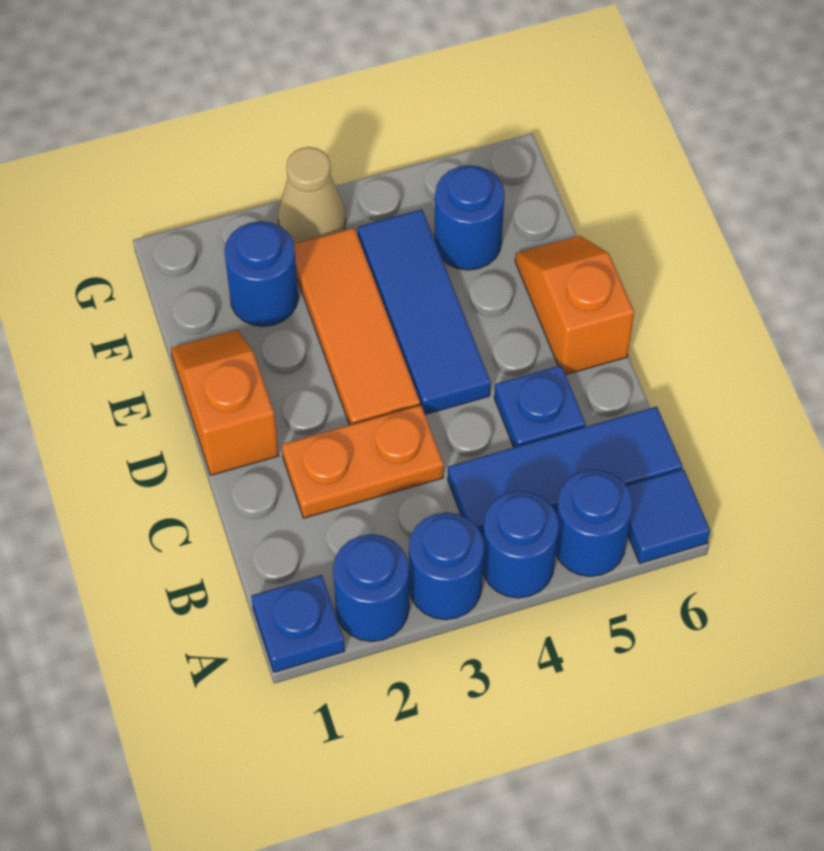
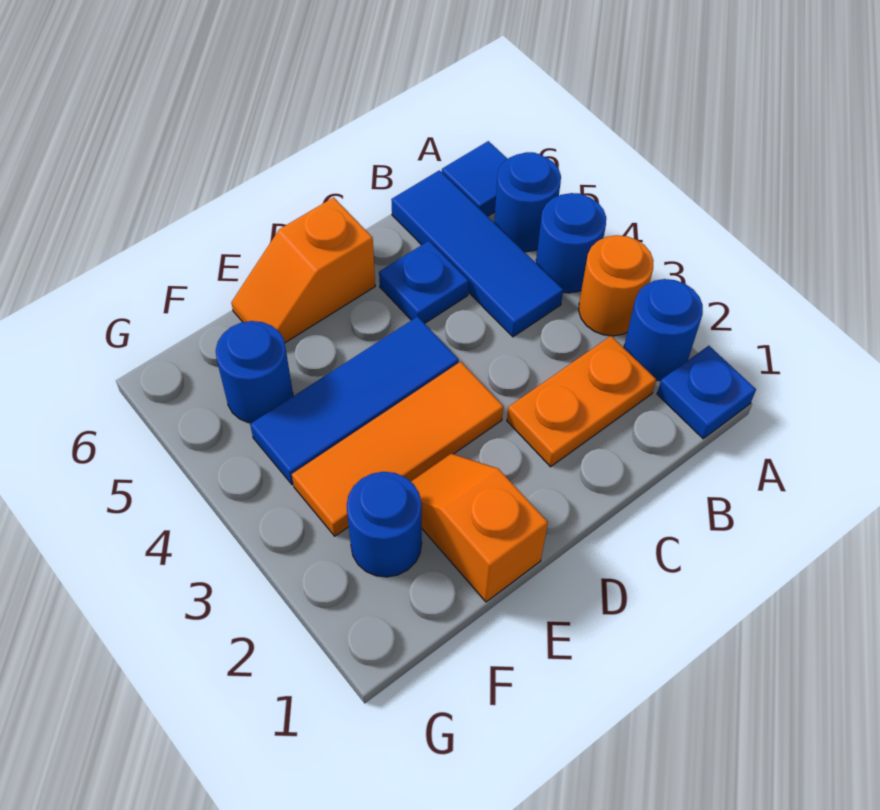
blue round brick A3 level 1 -> orange round brick A3 level 1
orange plate C2:C3 level 1 -> orange plate B2:C2 level 1
orange slope D1:E1 level 1 top D -> orange slope E1:E2 level 1 top 1
tan cone G3 level 1 -> none

